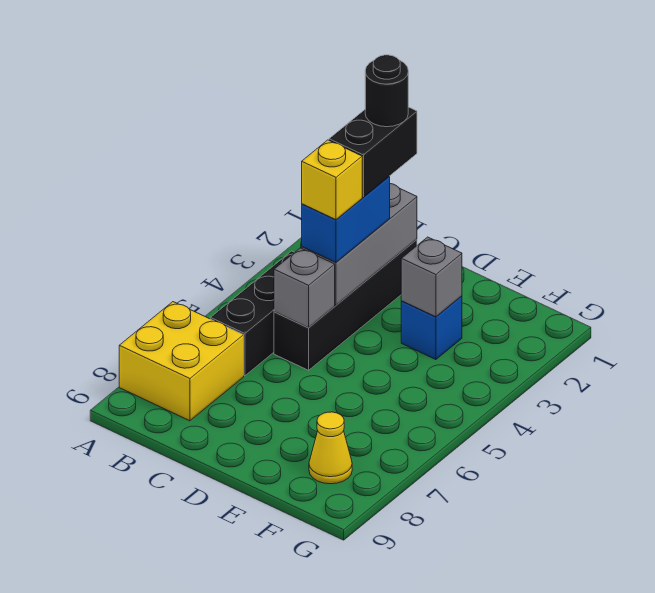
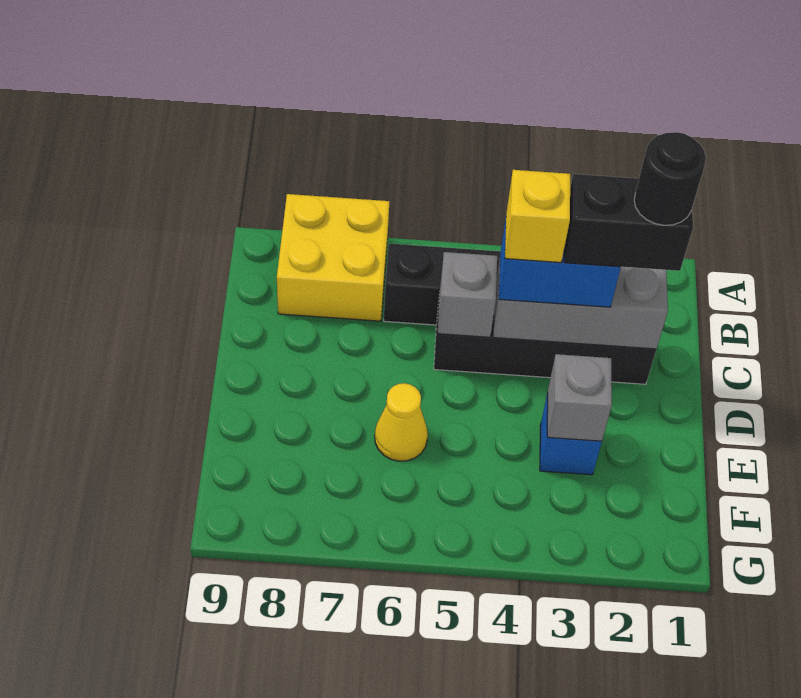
yellow cone F8 level 1 -> yellow cone E6 level 1

